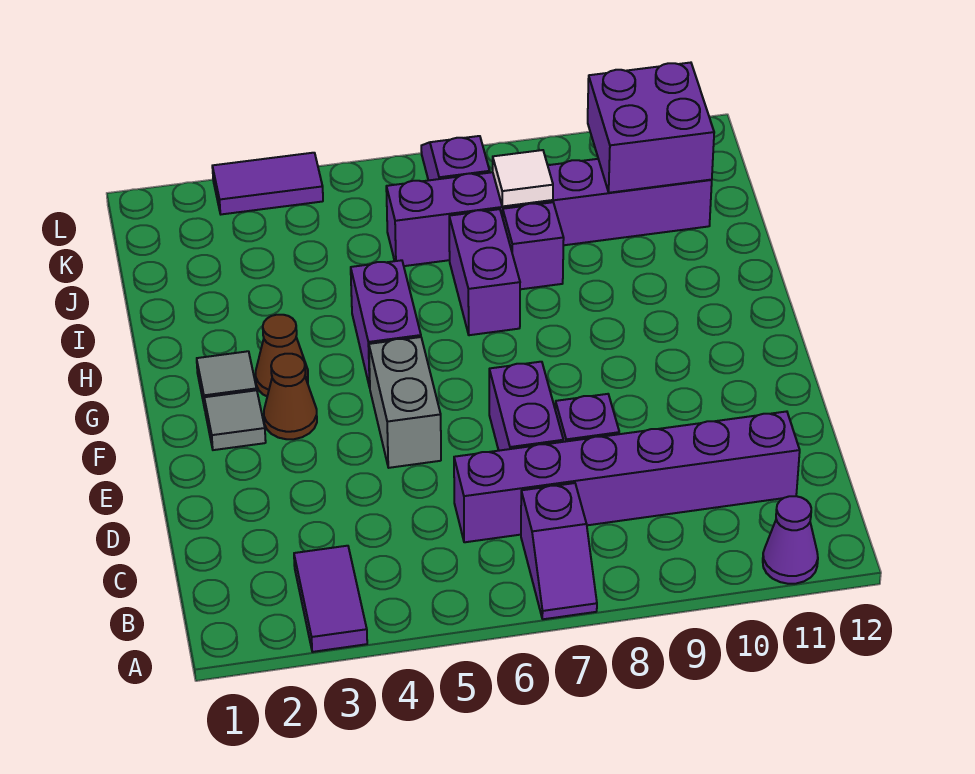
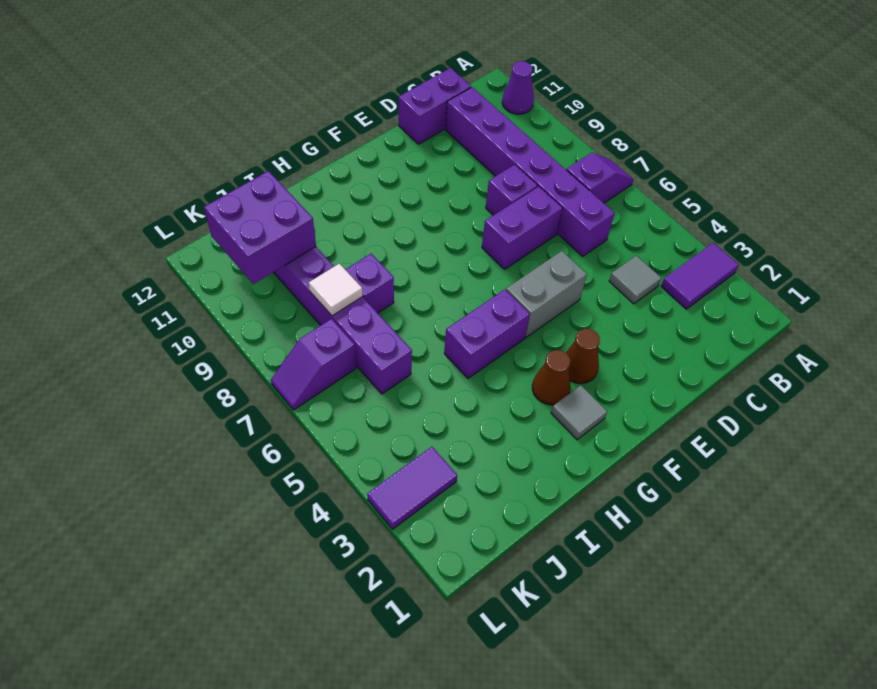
grey tile F2 level 1 -> grey tile C4 level 1
purple brick H7:I7 level 1 -> purple brick C12:D12 level 1
purple tile L3:L4 level 1 -> purple tile K3:L3 level 1

